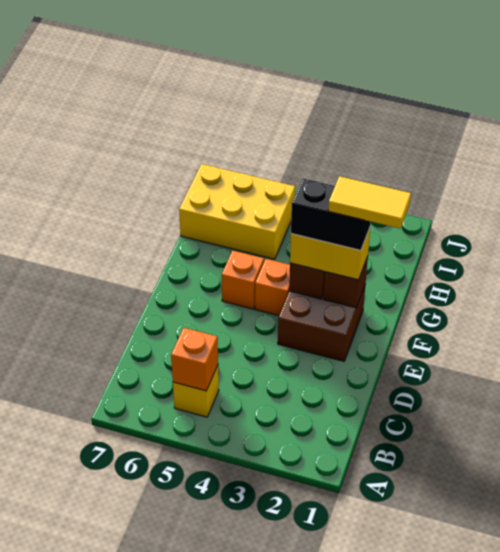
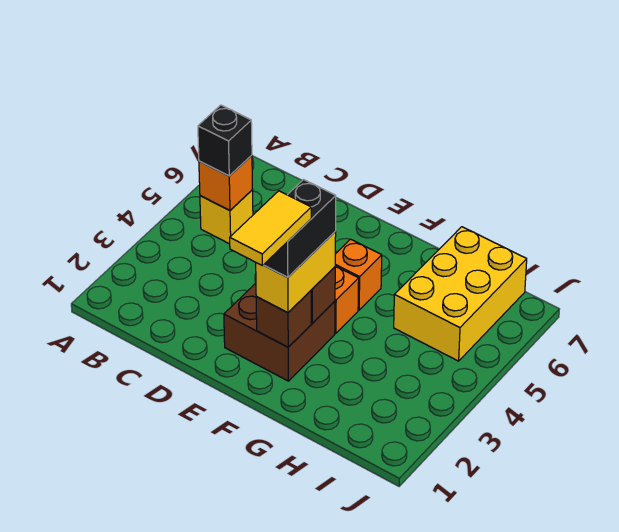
none -> black brick B5 level 3

